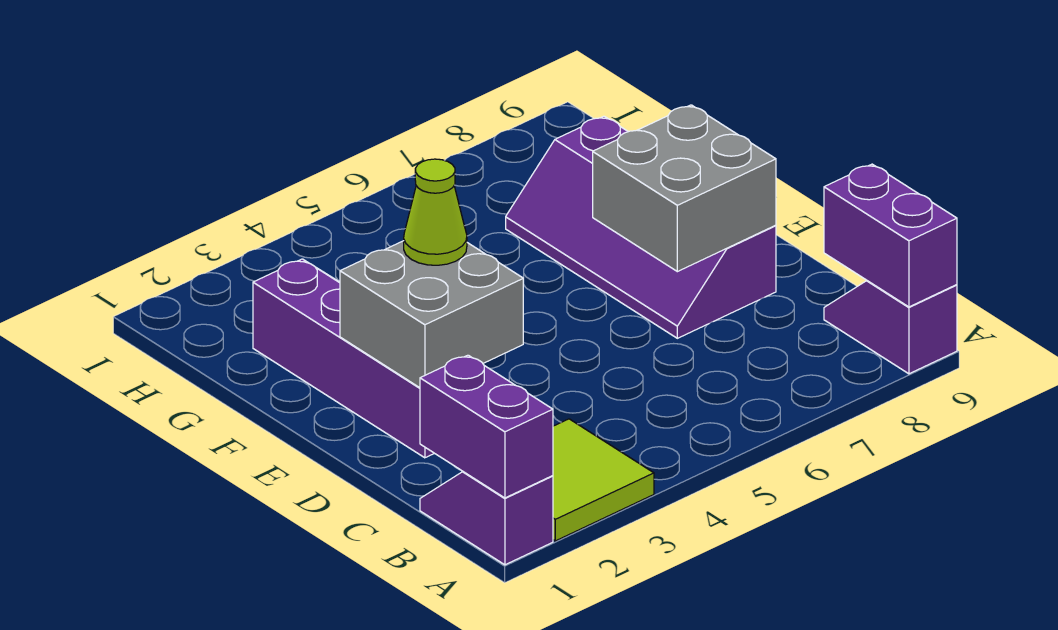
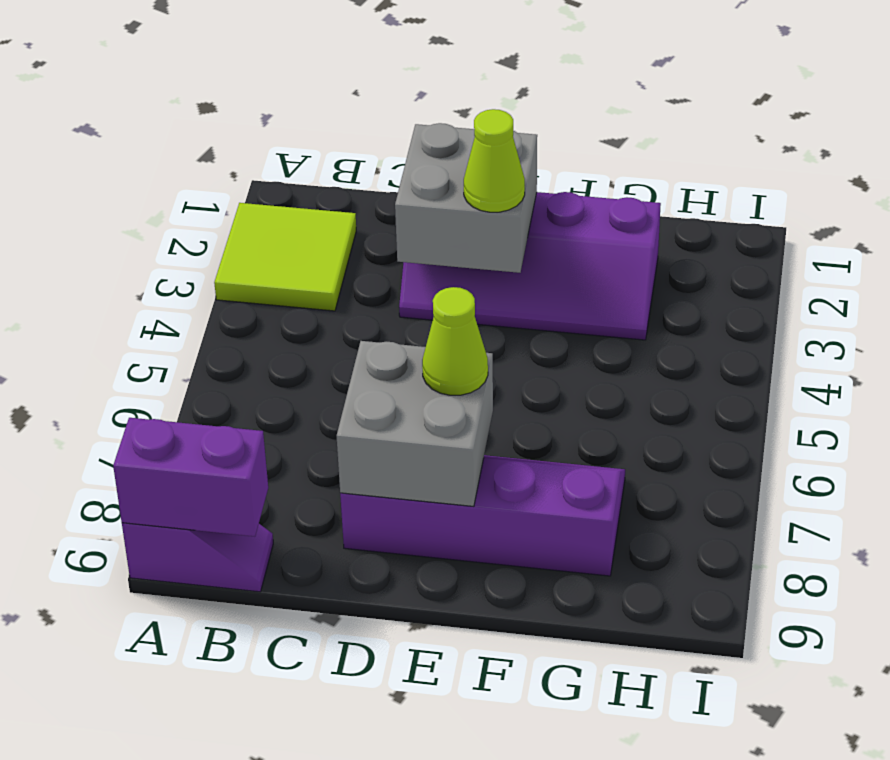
purple slope A1:B1 level 1 top A -> none
purple brick A1:B1 level 2 -> none
none -> lime cone E7 level 3

